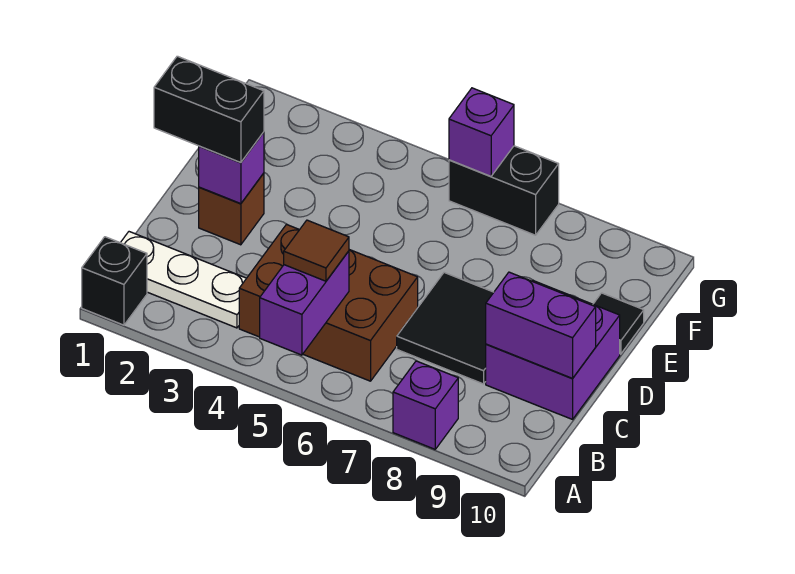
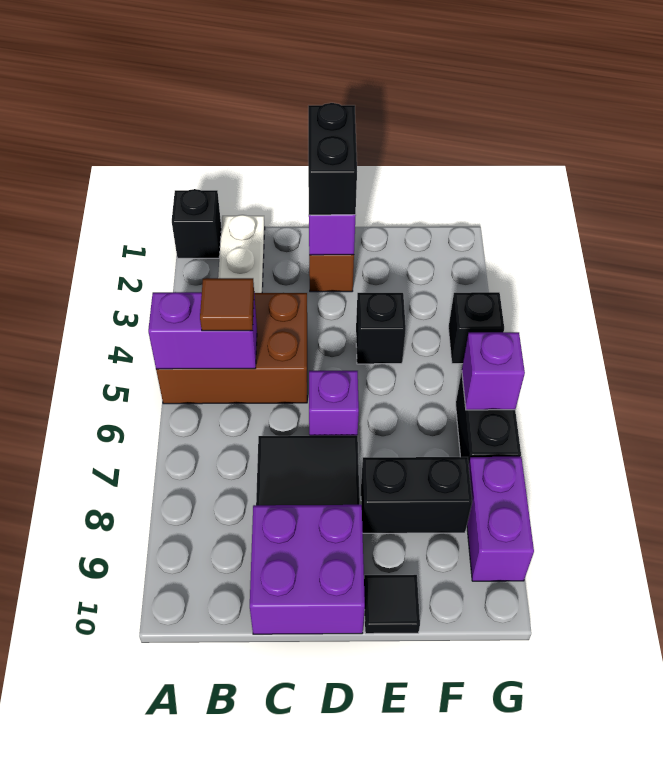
purple brick A8 level 1 -> purple brick D6 level 1
brown brick B4:C6 level 1 -> brown brick A4:C5 level 1
purple brick C9:C10 level 2 -> purple brick G8:G9 level 1
none -> black brick E4 level 1
none -> black brick E8:F8 level 1
none -> black brick G4 level 1

